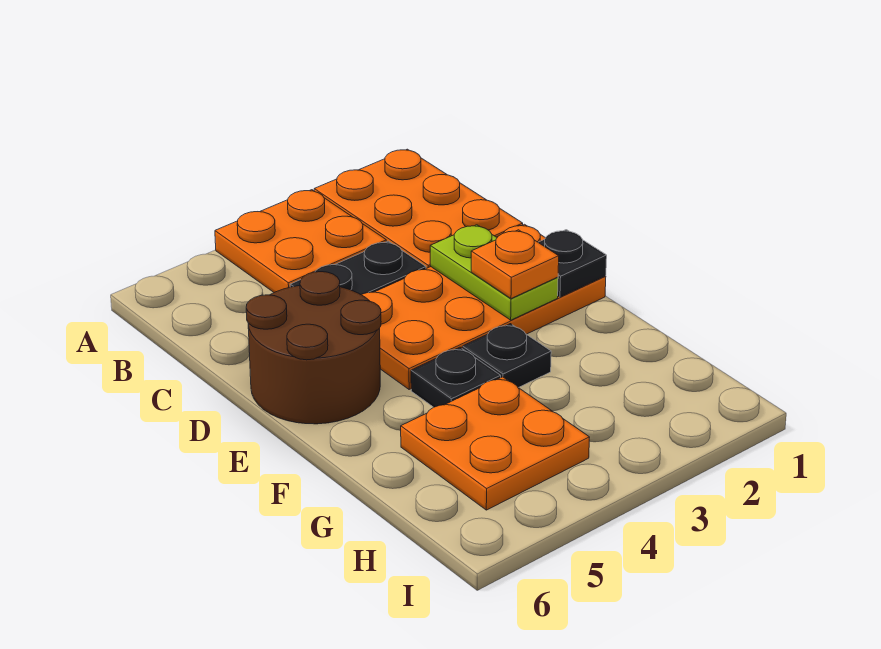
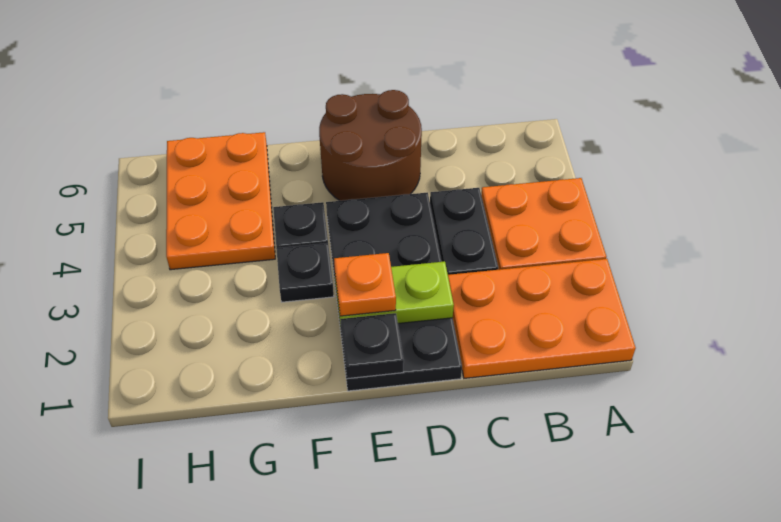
orange plate D1:E4 level 1 -> black plate D1:E4 level 1
orange plate G4:H5 level 1 -> orange plate G4:H6 level 1

